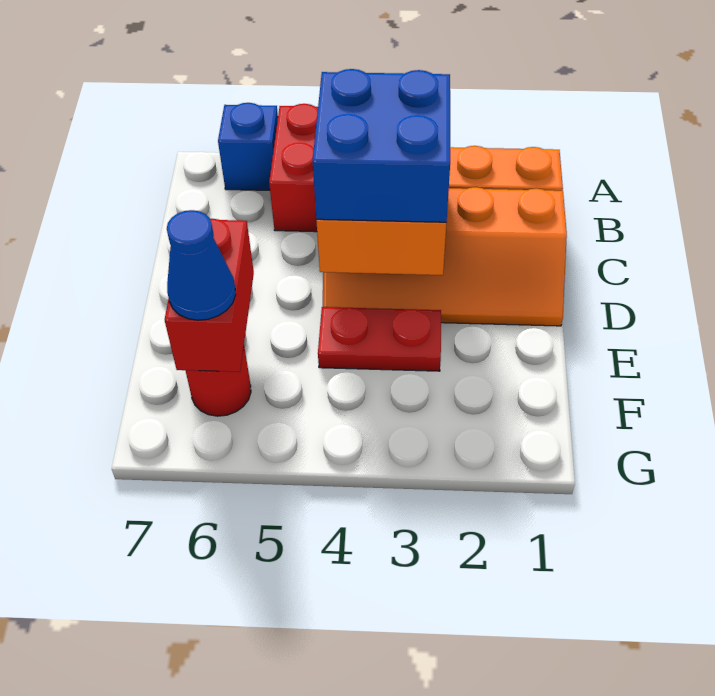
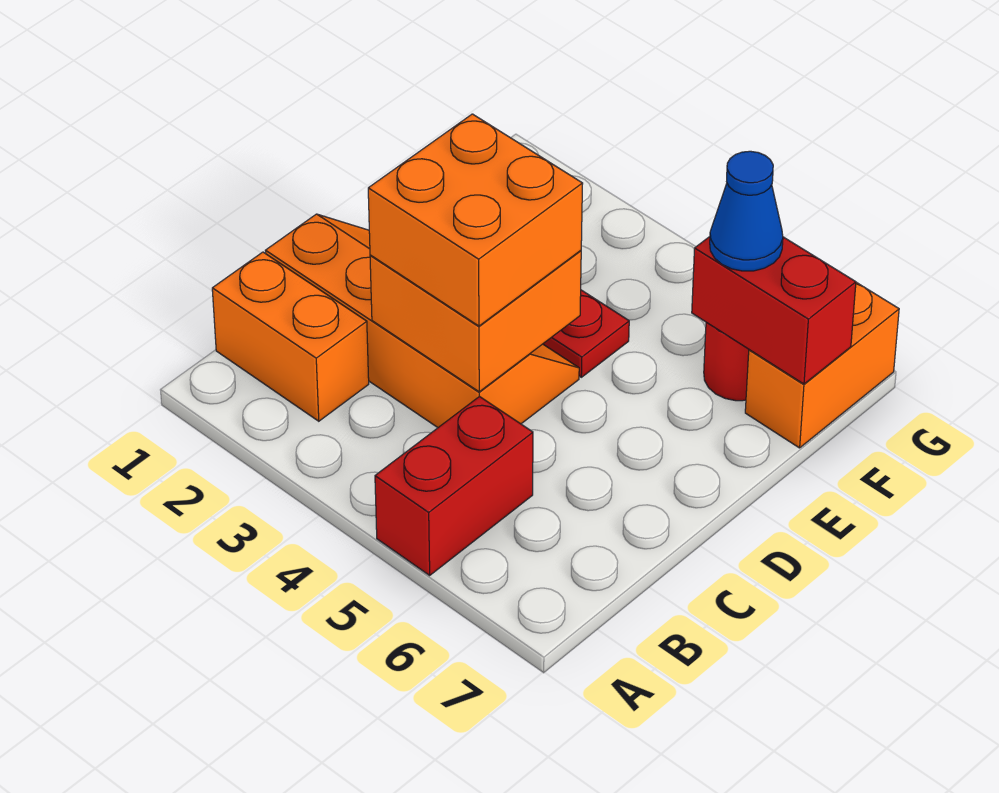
blue brick A6 level 1 -> none
blue brick C3:D4 level 3 -> orange brick C3:D4 level 3
red brick E6:F6 level 2 -> red brick F6:F7 level 2
none -> orange brick F7:G7 level 1

